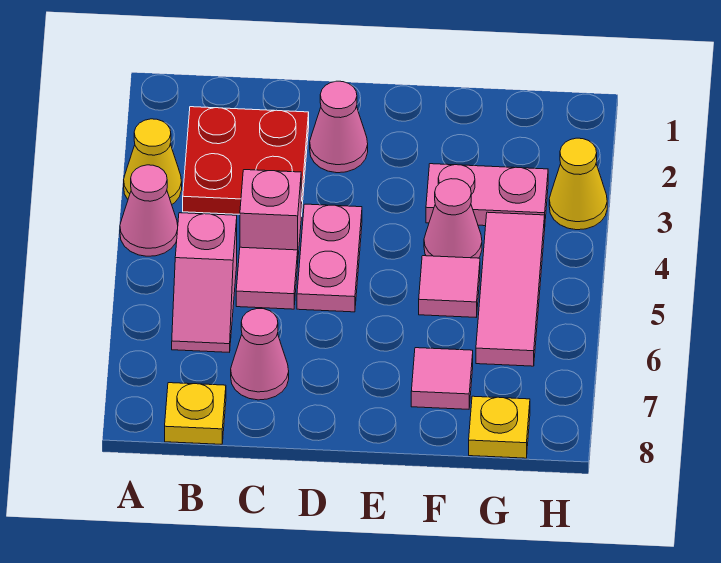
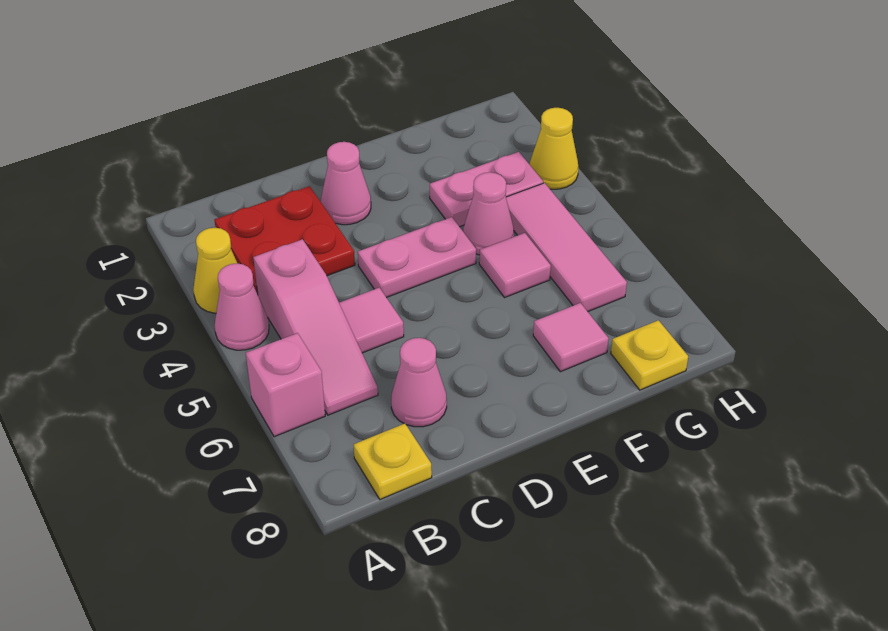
pink slope B5:B6 level 1 top 5 -> pink slope B4:B6 level 1 top 4
pink brick C4 level 1 -> pink brick A6 level 1
pink plate D4:D5 level 1 -> pink plate D4:E4 level 1

